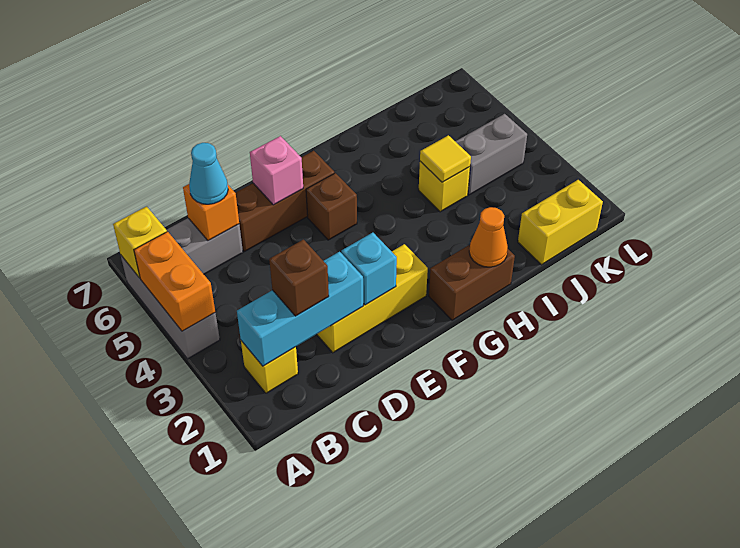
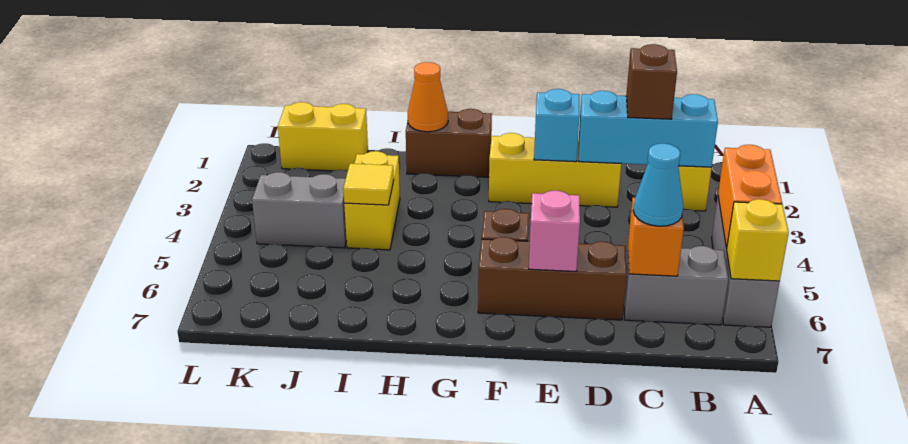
yellow brick I4 level 1 -> yellow brick I3:I4 level 1

